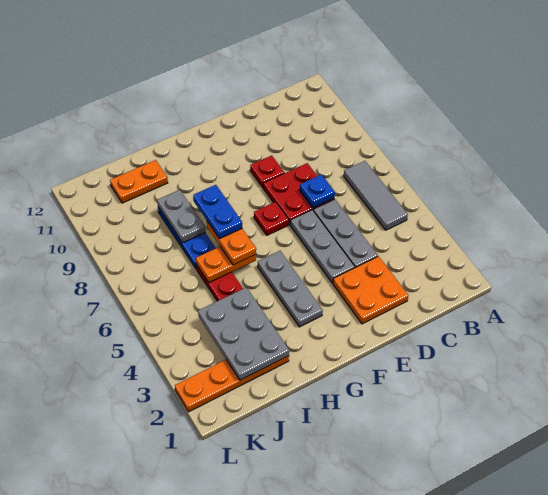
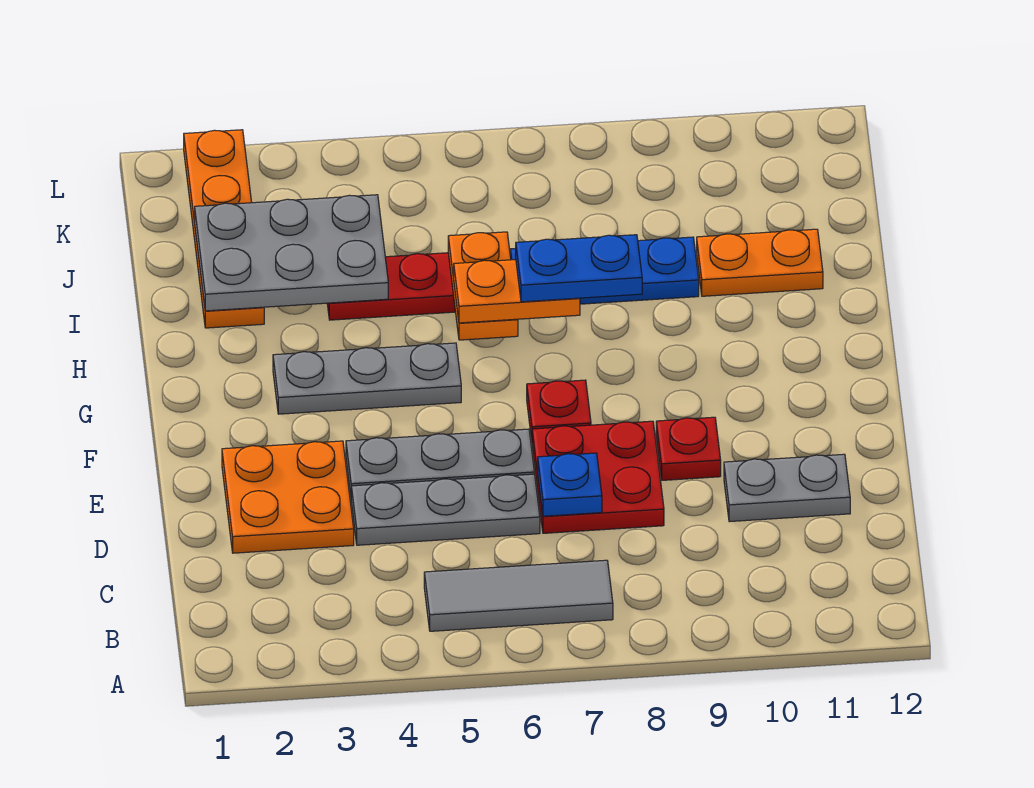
grey plate I8:I9 level 2 -> grey plate D10:D11 level 1
orange plate I11:J11 level 1 -> orange plate I10:I11 level 1

